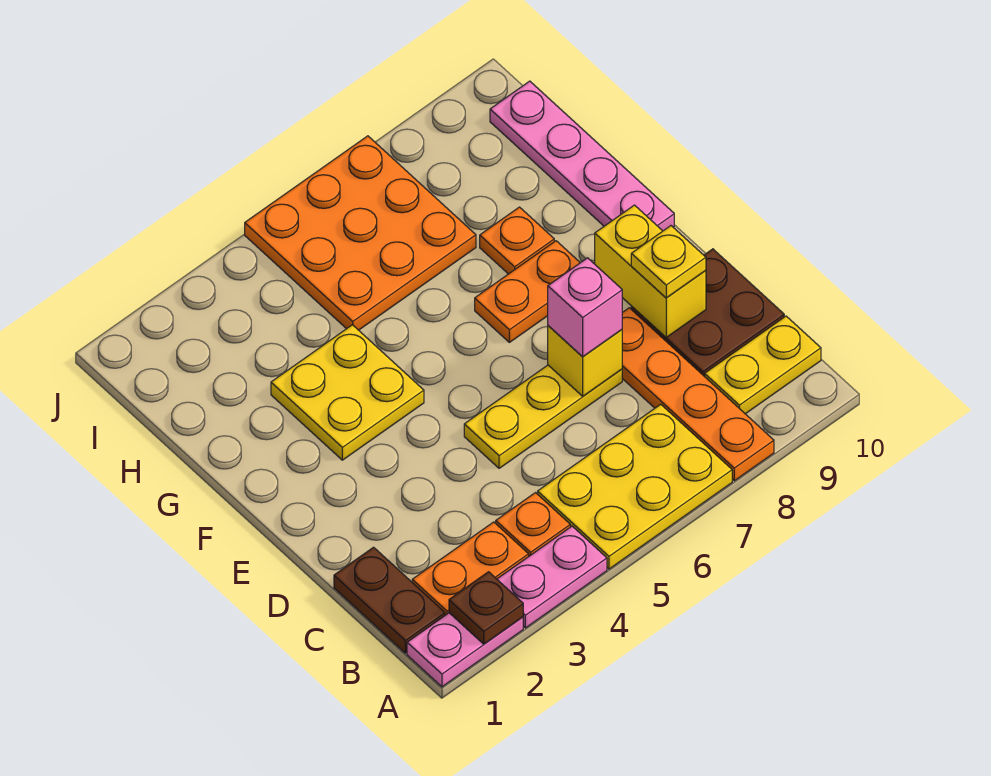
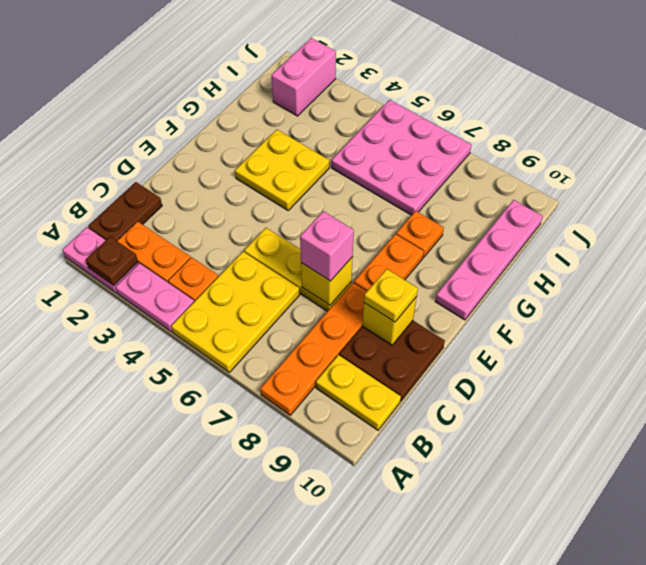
yellow plate A5:B7 level 1 -> yellow plate A5:C6 level 1
yellow brick D9:E9 level 2 -> yellow brick D9 level 2
orange plate F7:F8 level 1 -> orange plate E8:F8 level 1
orange plate H5:J7 level 1 -> pink plate H5:J7 level 1
none -> pink brick I2:J2 level 1

